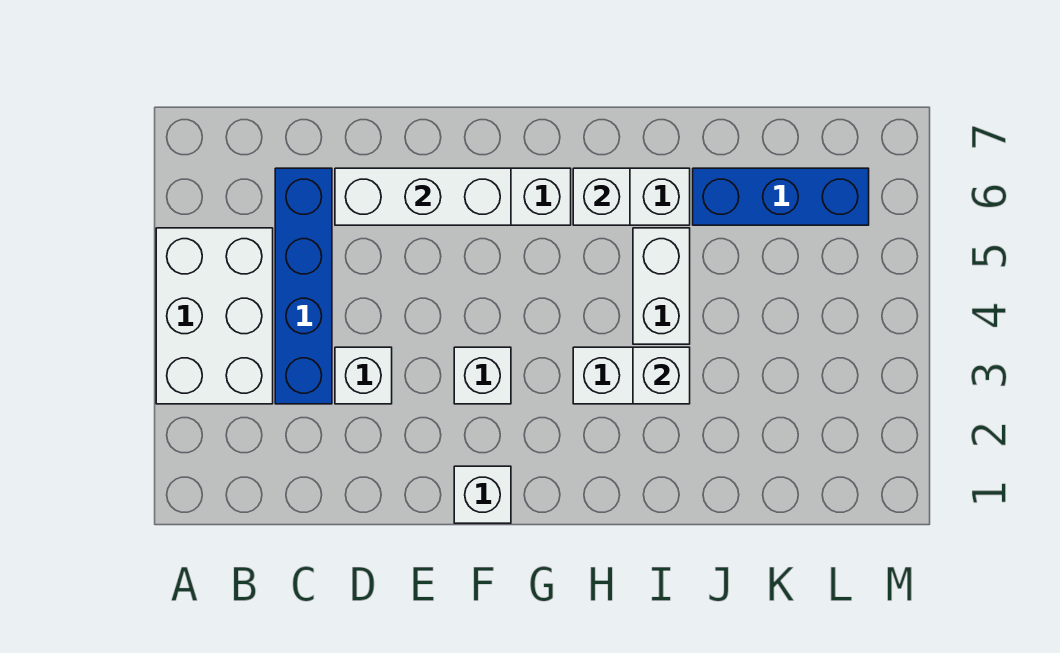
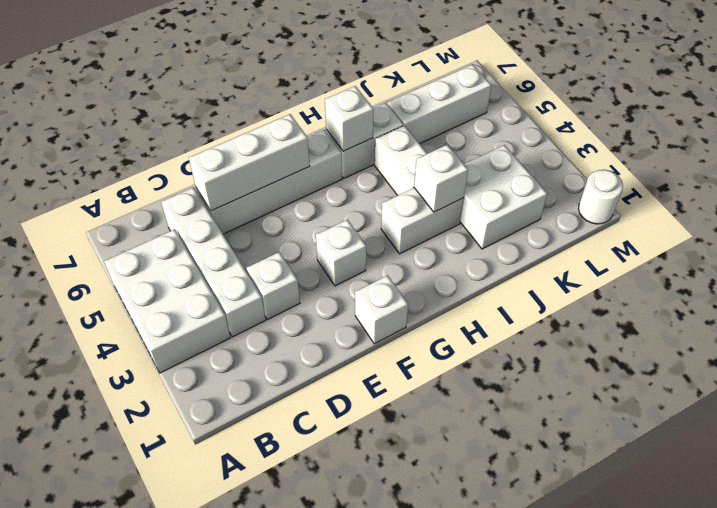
blue brick C3:C6 level 1 -> white brick C3:C6 level 1
none -> white brick J2:K3 level 1
blue brick J6:L6 level 1 -> white brick J6:L6 level 1
none -> white round brick M1 level 1

